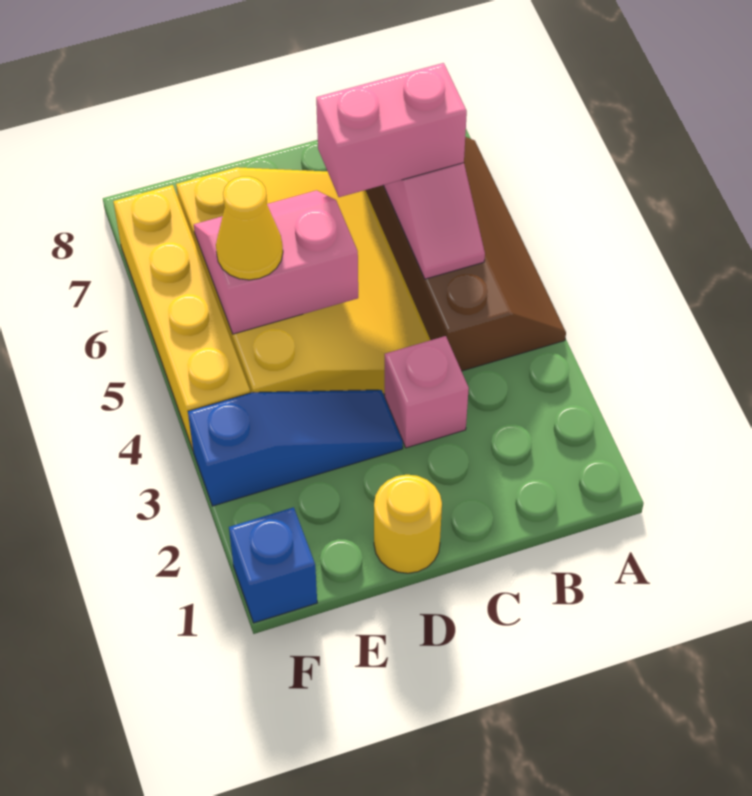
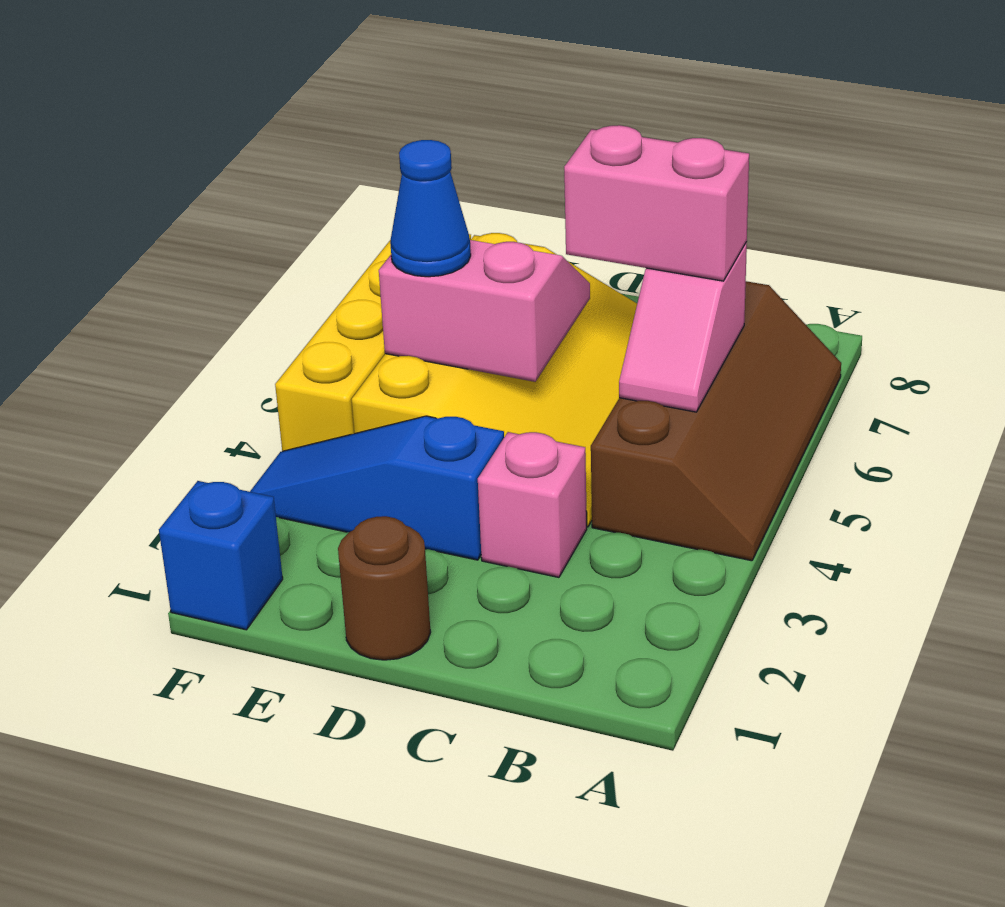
yellow round brick D1 level 1 -> brown round brick D1 level 1
blue slope D3:F3 level 1 top F -> blue slope D3:F3 level 1 top D
yellow cone E5 level 3 -> blue cone E5 level 3

